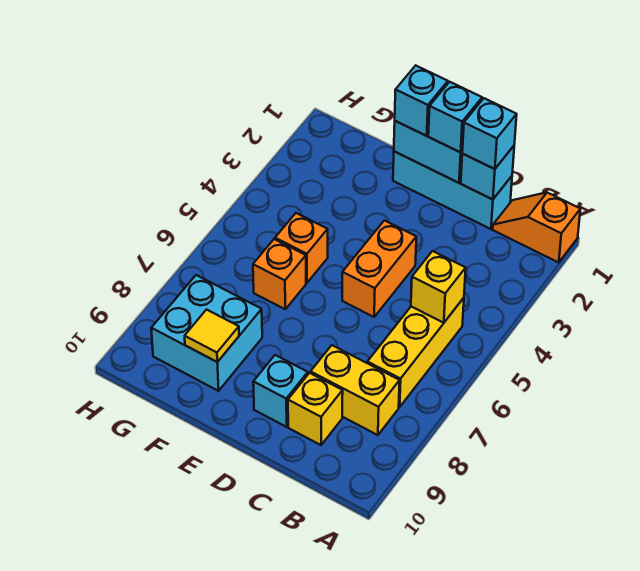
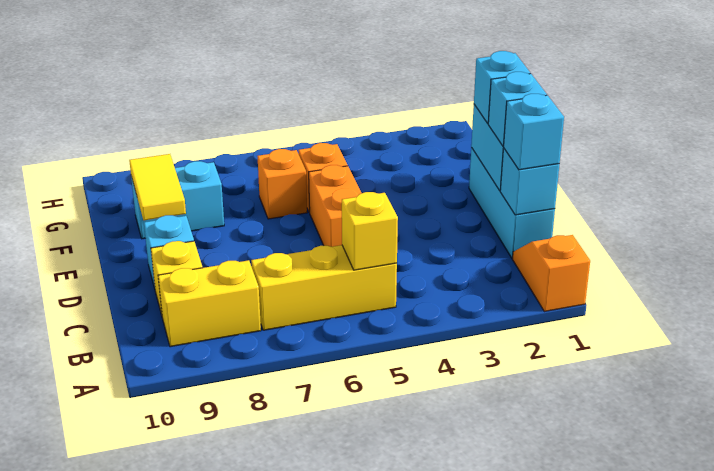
yellow brick B8:C8 level 1 -> yellow brick B8:B9 level 1
orange brick D4:D5 level 1 -> orange brick D5:E5 level 1
cyan brick F8:G9 level 1 -> cyan brick F8:F9 level 1
yellow tile F9 level 2 -> yellow tile E9:F9 level 2

